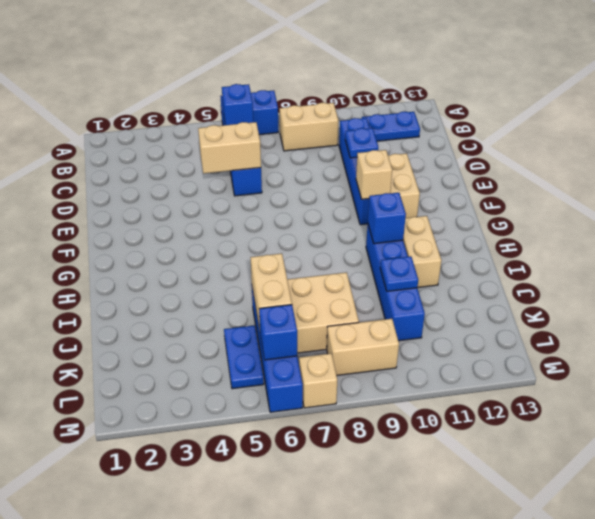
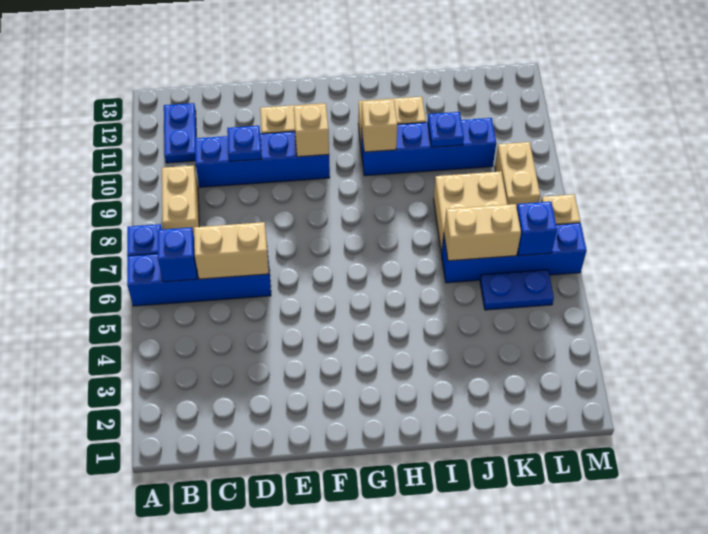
tan brick D5:D6 level 2 -> tan brick C6:D6 level 2
blue brick H10 level 2 -> tan brick H10 level 2

